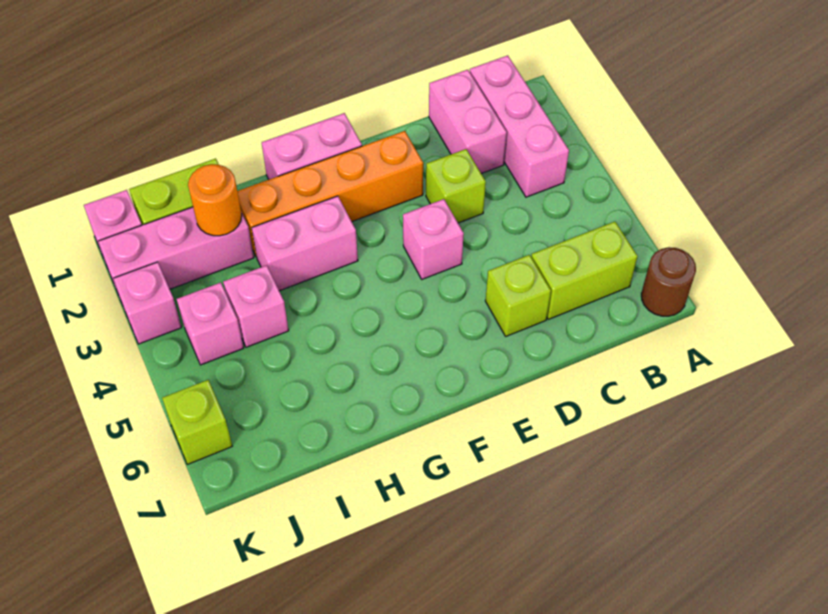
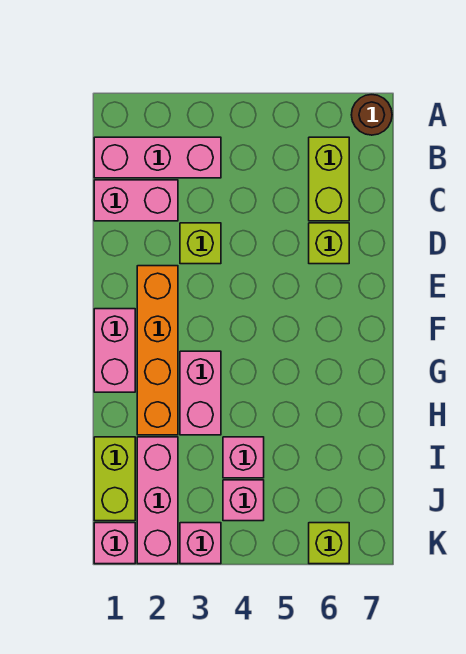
pink brick E4 level 1 -> none
orange round brick I2 level 2 -> none

